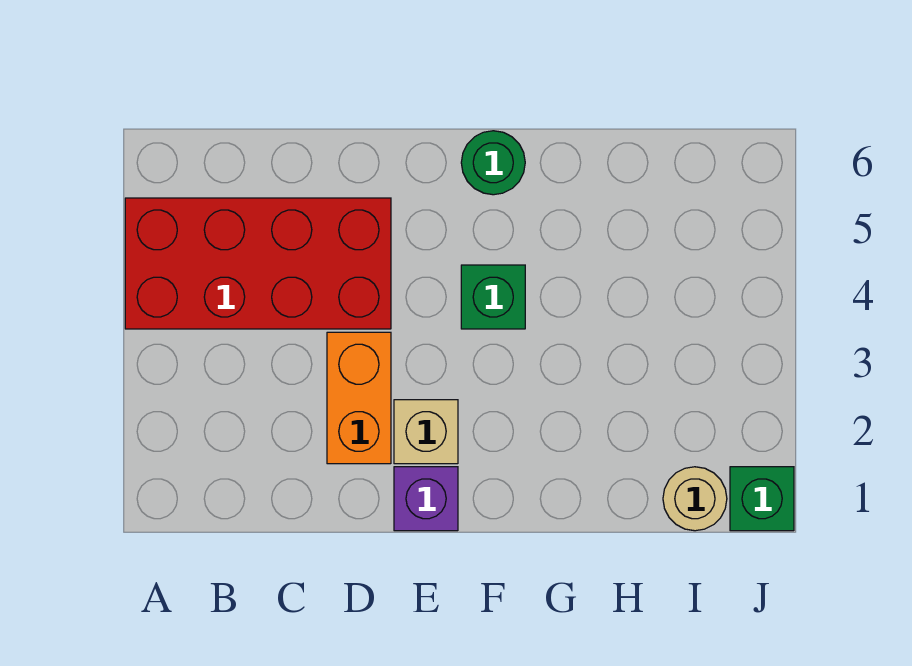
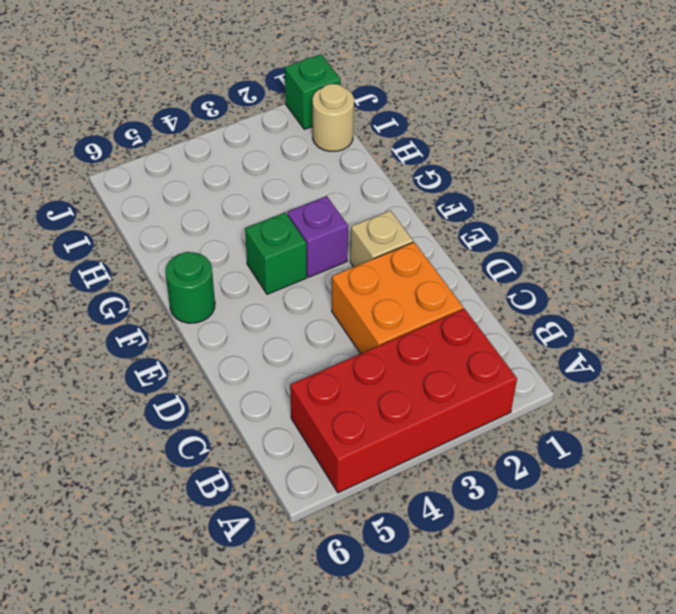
red brick A4:D5 level 1 -> red brick A2:B5 level 1
orange brick D2:D3 level 1 -> orange brick C2:D3 level 1
purple brick E1 level 1 -> purple brick F3 level 1

